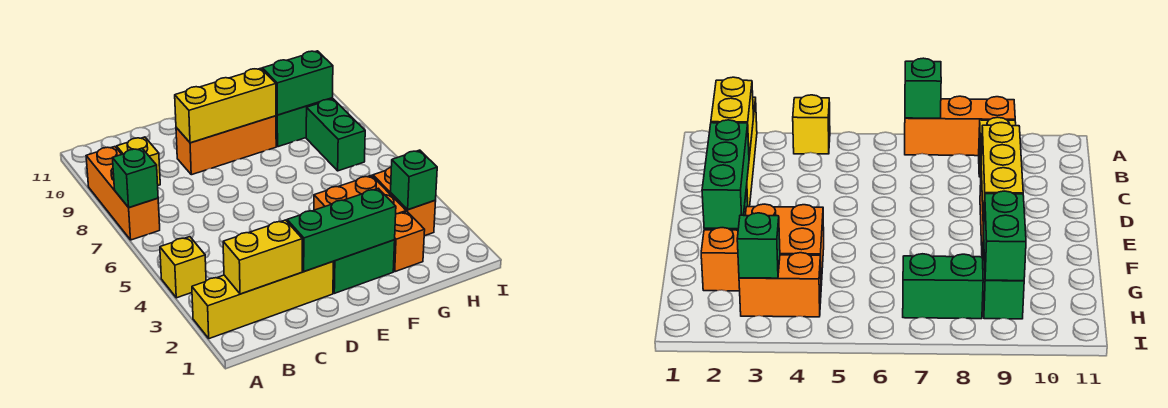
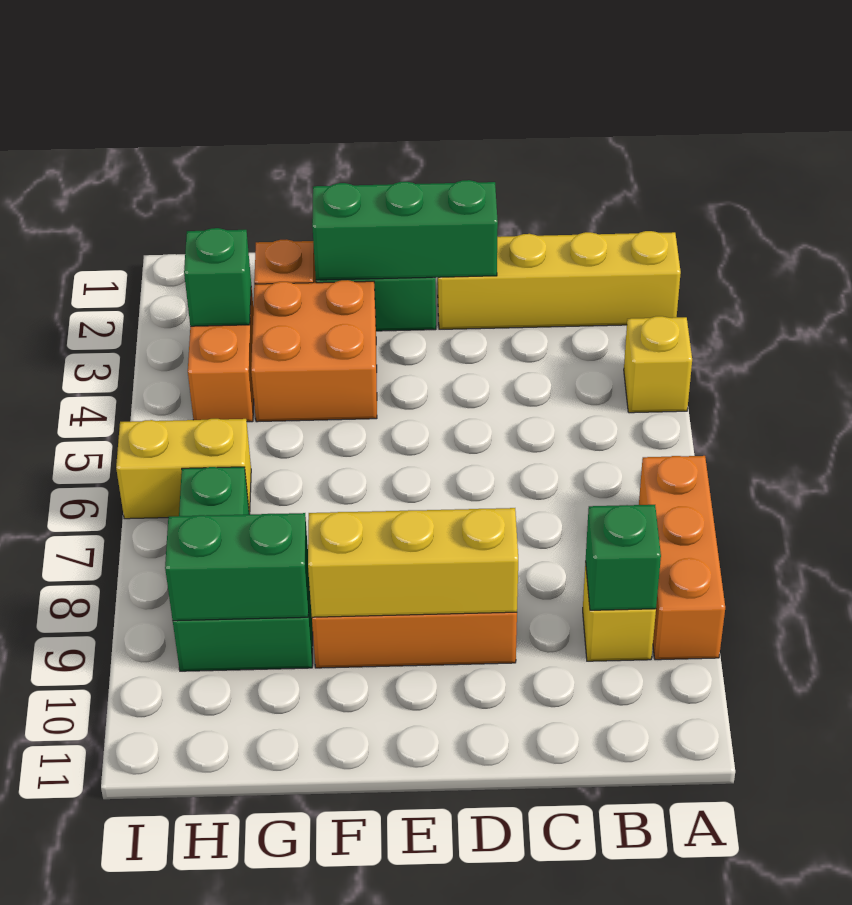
green brick A7 level 2 -> green brick B9 level 2
yellow brick B2:C2 level 2 -> yellow brick H6:I6 level 1

